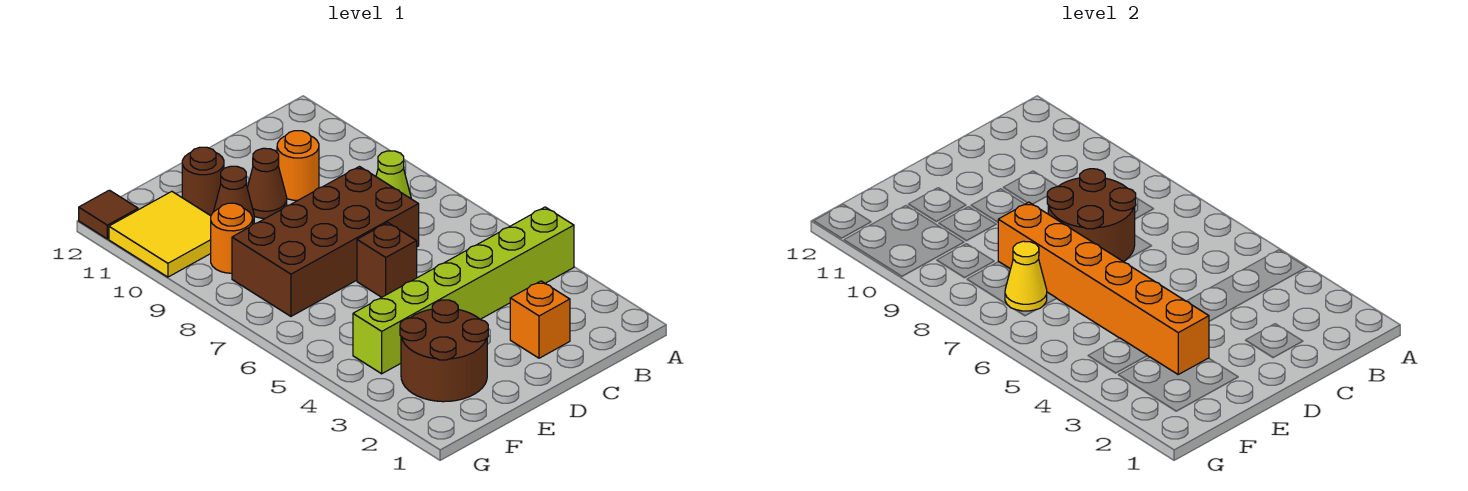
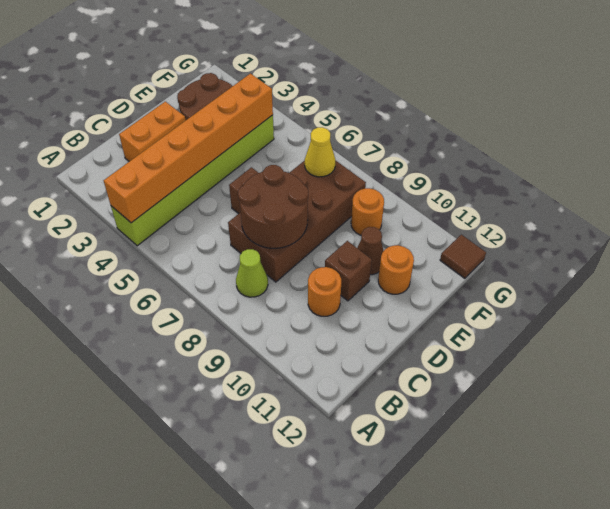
orange brick C2 level 1 -> orange brick C2:D2 level 1
brown cone D10 level 1 -> brown brick D10 level 1
orange brick E3:E8 level 2 -> orange brick A4:F4 level 2
brown round brick E11 level 1 -> orange round brick E11 level 1
yellow tile F10:G11 level 1 -> none

